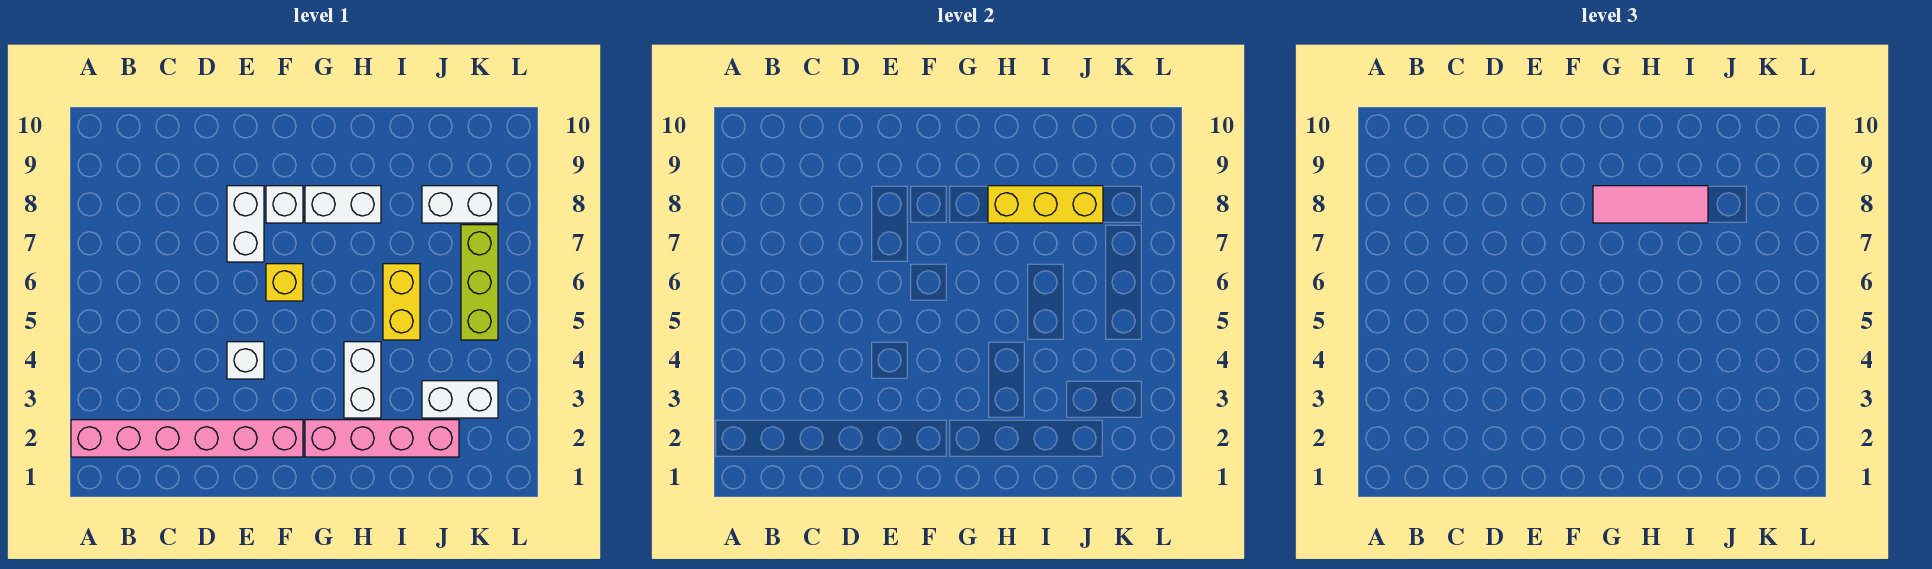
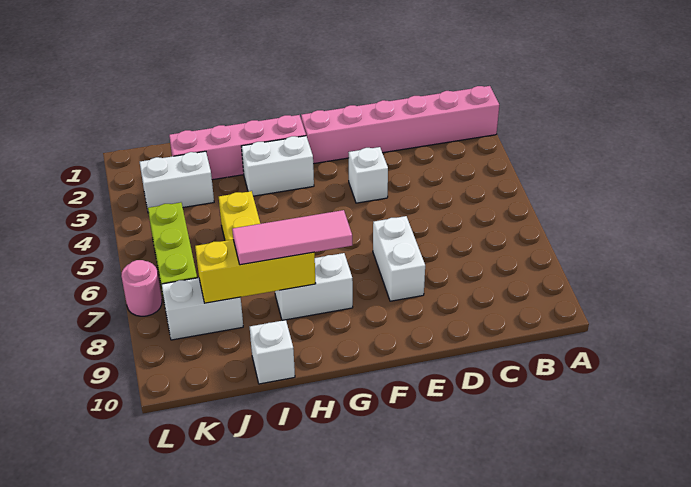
yellow brick F6 level 1 -> none
white brick F8 level 1 -> white brick I10 level 1
white brick H3:H4 level 1 -> white brick G3:H3 level 1
none -> pink round brick L7 level 1

